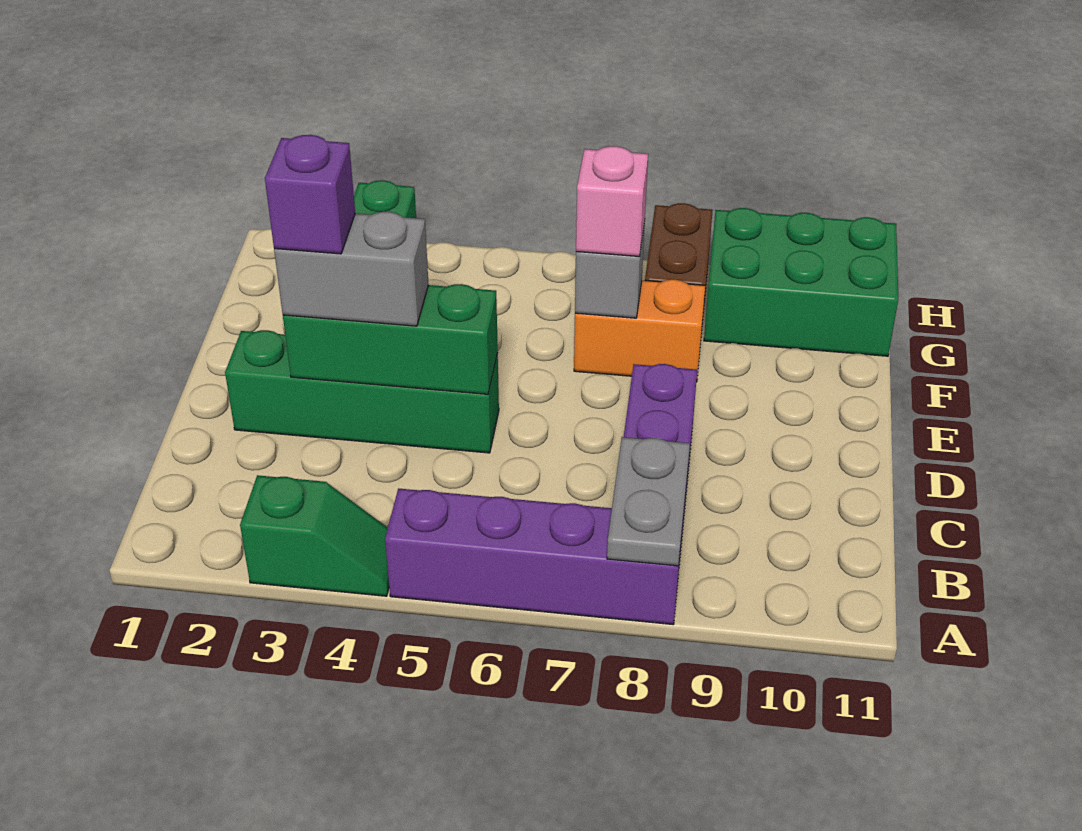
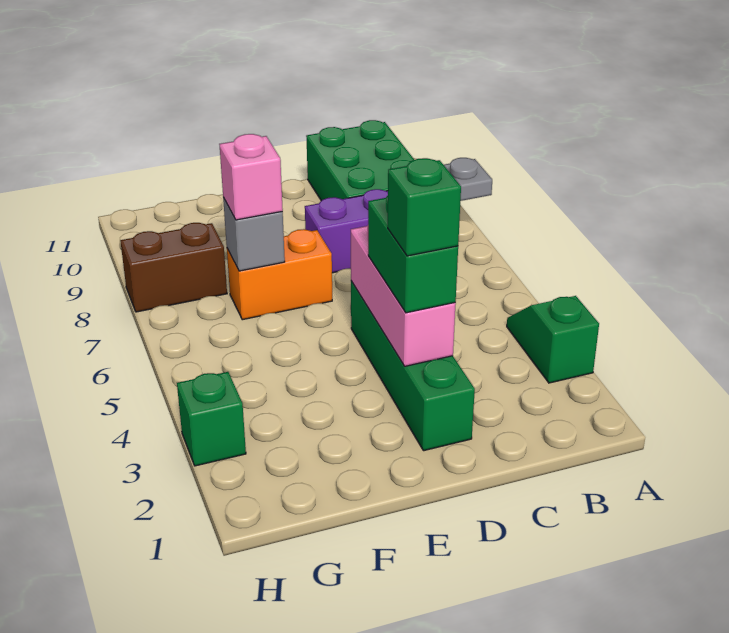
purple brick A5:A8 level 1 -> none
green brick D3:D5 level 2 -> pink brick D3:D5 level 2
grey brick D3:D4 level 3 -> green brick D3:D4 level 3
purple brick D3 level 4 -> green brick D3 level 4
orange brick F7:F8 level 1 -> orange brick E7:F7 level 1
green brick G9:H11 level 1 -> green brick B9:C11 level 1

